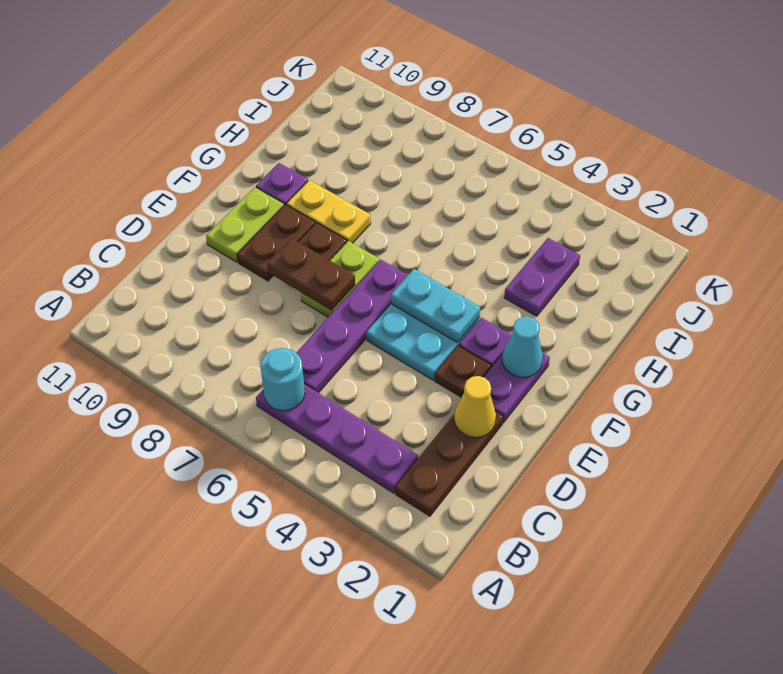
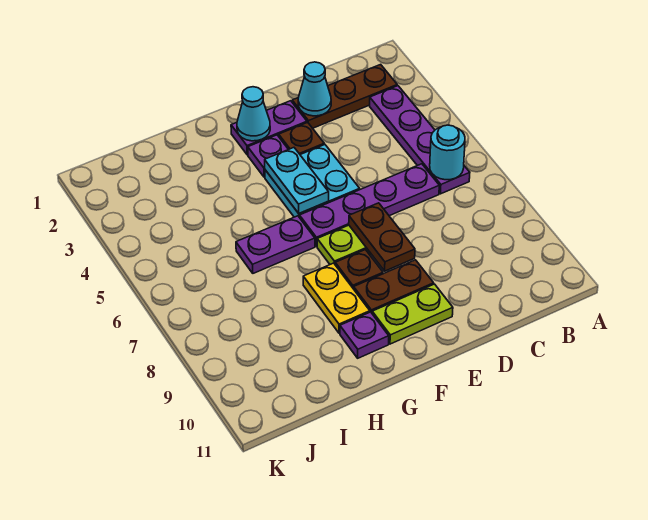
yellow cone D2 level 2 -> cyan cone D2 level 2
purple plate H3:I3 level 1 -> purple plate G6:H6 level 1

